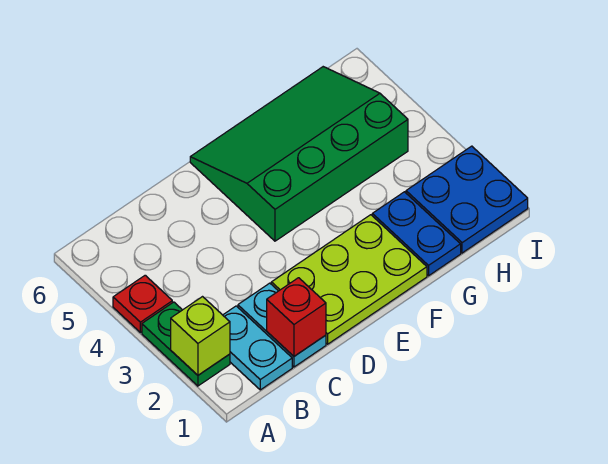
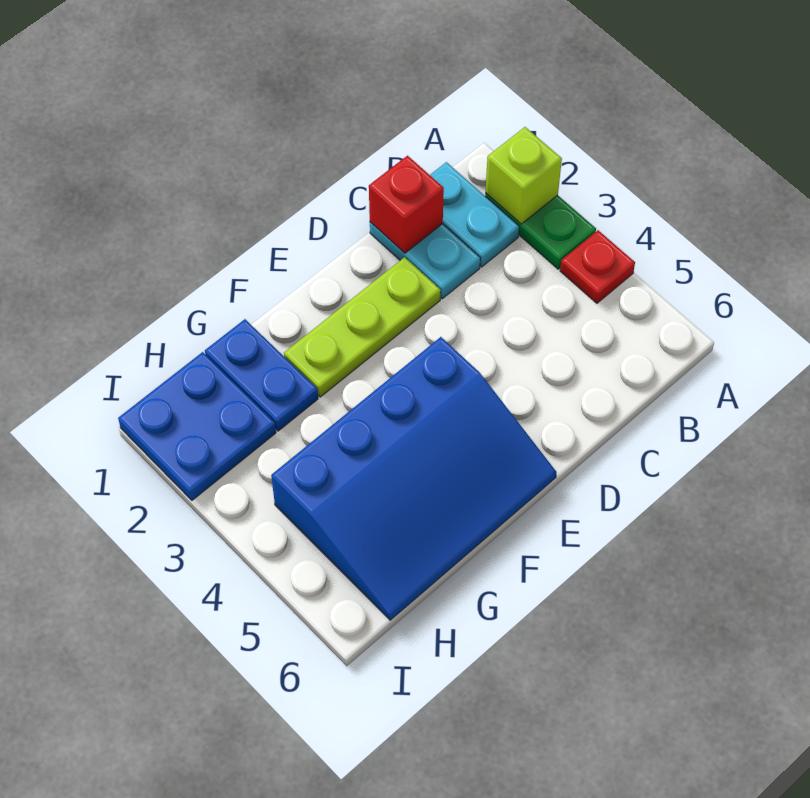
lime plate D1:F2 level 1 -> lime plate D2:F2 level 1
green slope E4:H6 level 1 top 4 -> blue slope E4:H6 level 1 top 4

